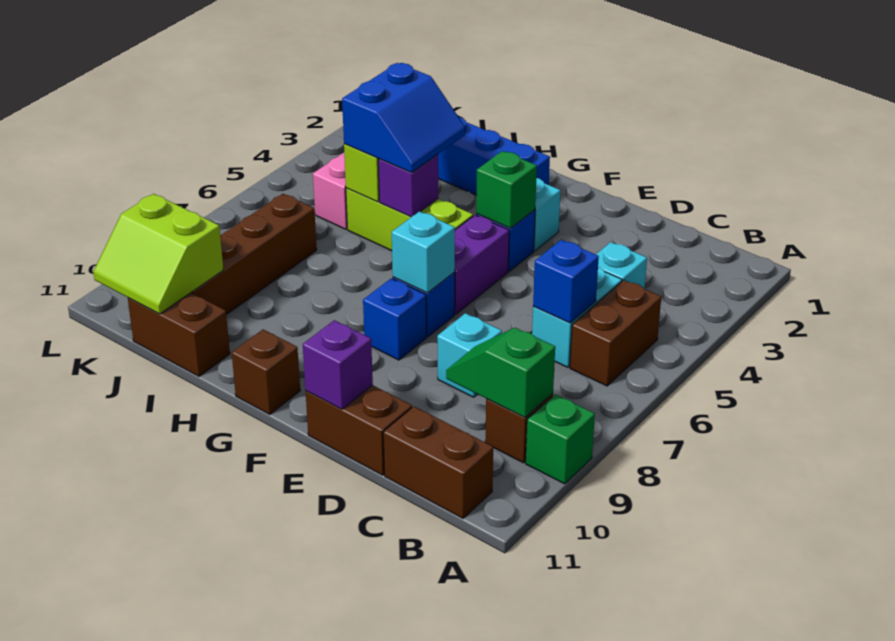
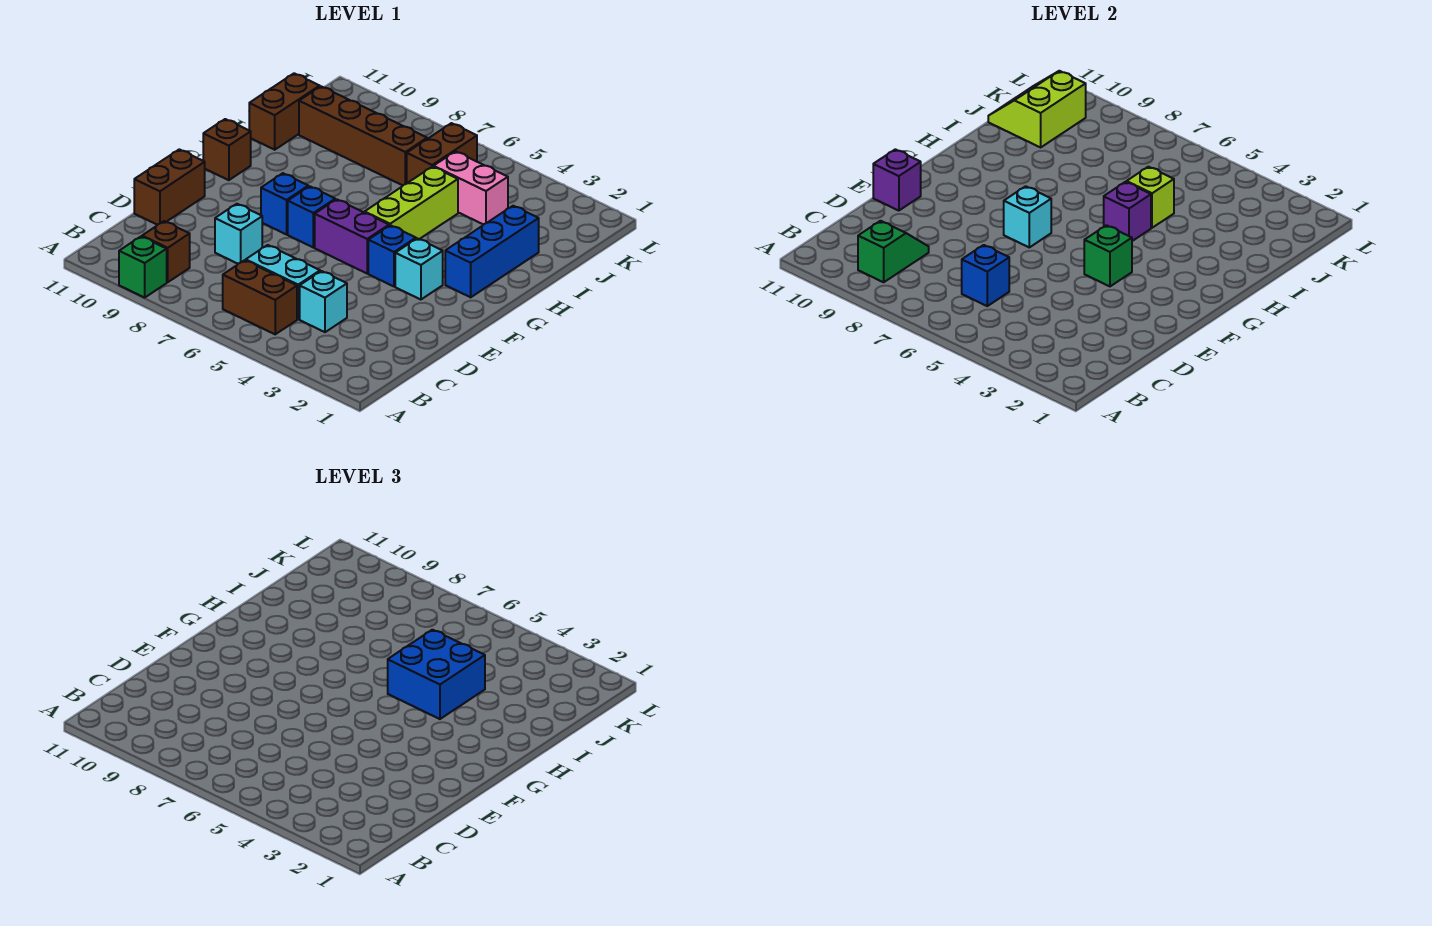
brown brick B11:C11 level 1 -> brown brick J6:K6 level 1
blue slope H4:I5 level 3 top I -> blue brick H4:I5 level 3

